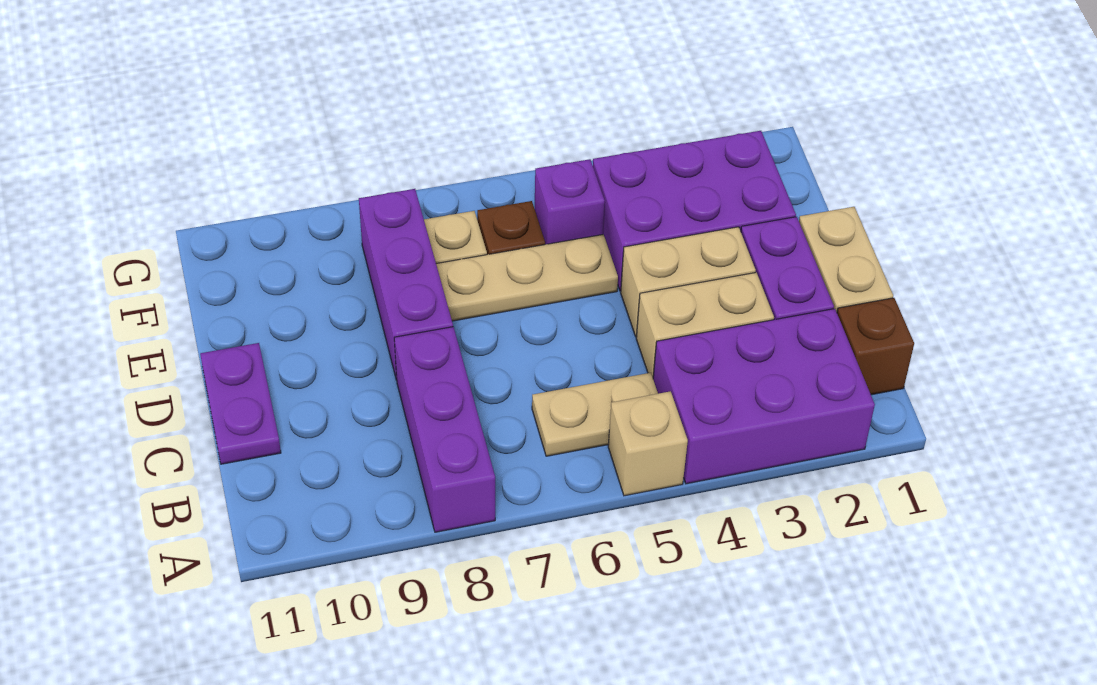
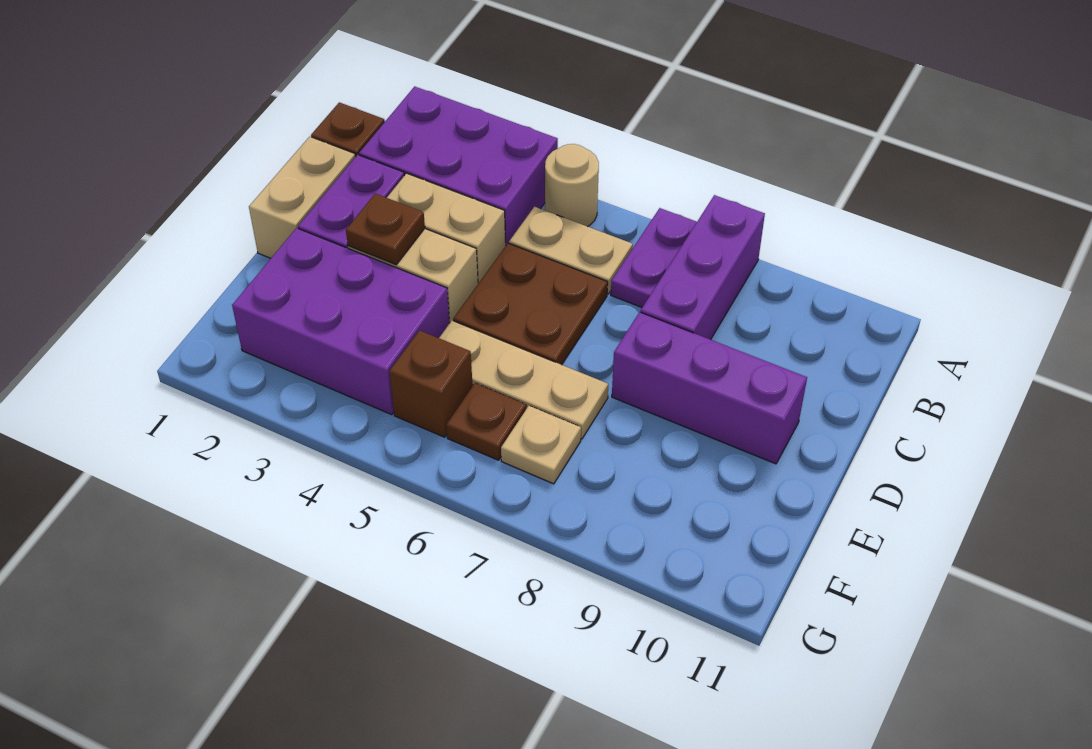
tan brick A5 level 1 -> tan round brick A5 level 1
none -> brown plate C5:D6 level 1
purple plate C11:D11 level 1 -> purple plate A7:B7 level 1
none -> brown plate D3 level 2
purple brick D8:F8 level 1 -> purple brick D8:D10 level 1
purple brick F5 level 1 -> brown brick F5 level 1

